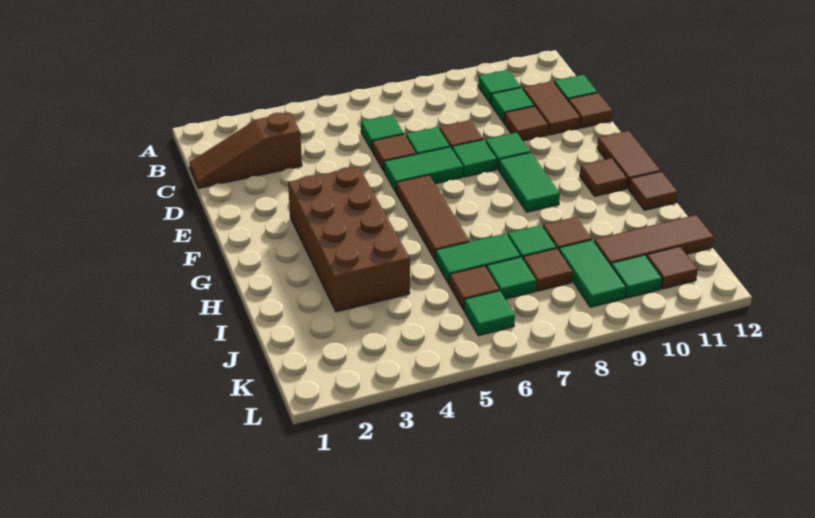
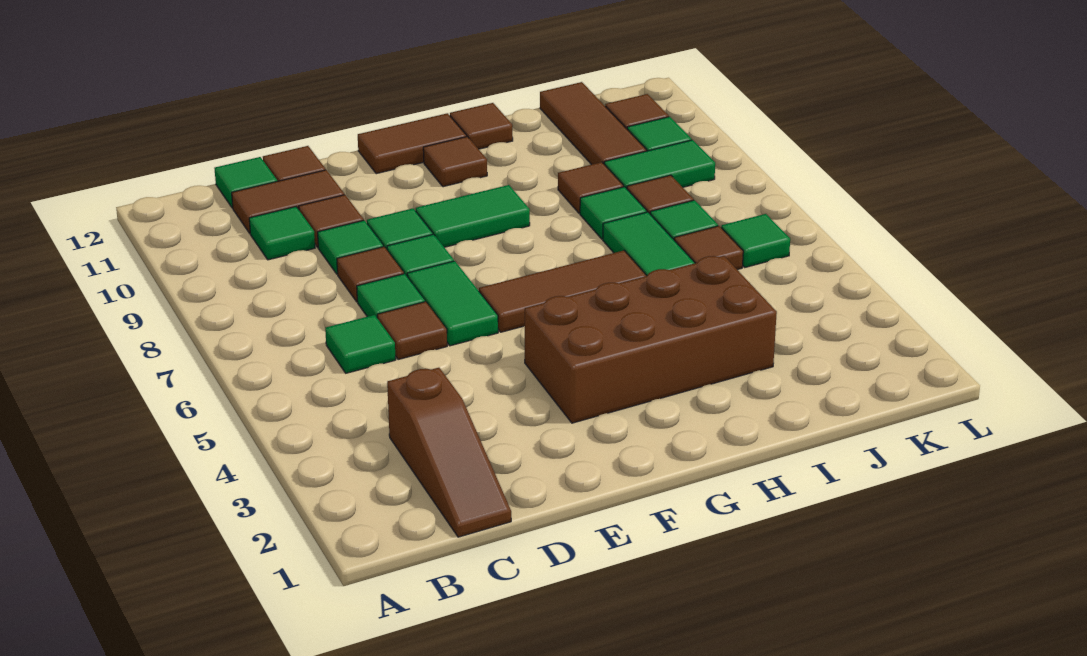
green tile B10 level 1 -> green tile D9 level 1

